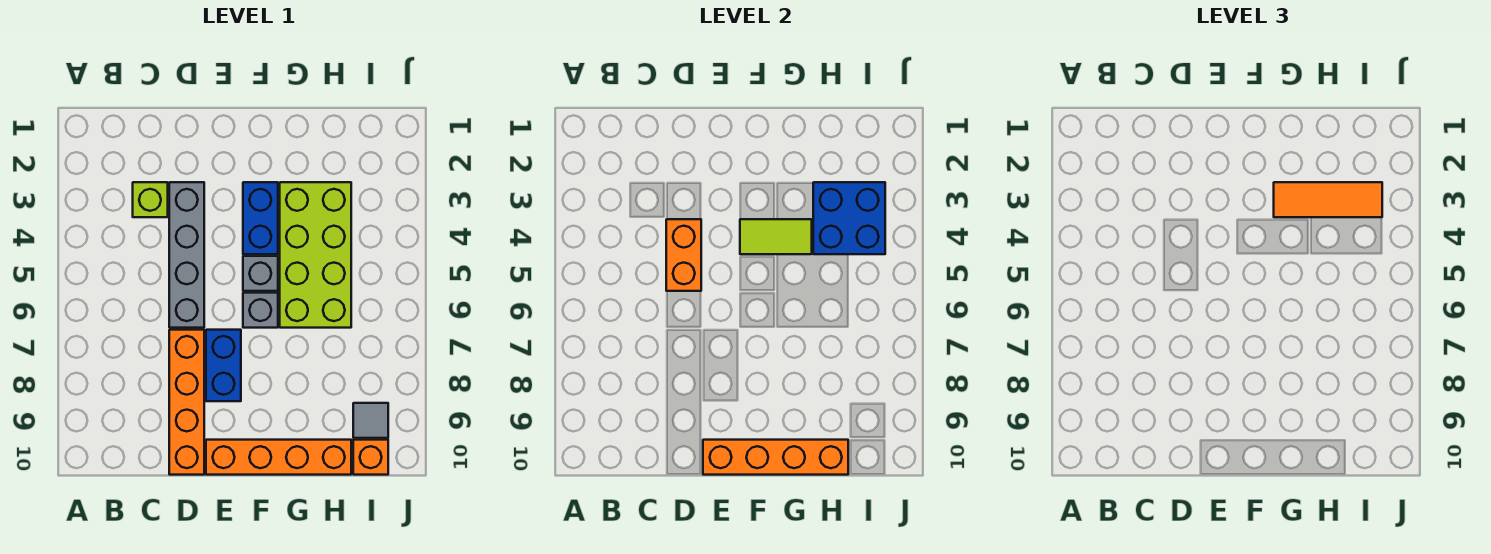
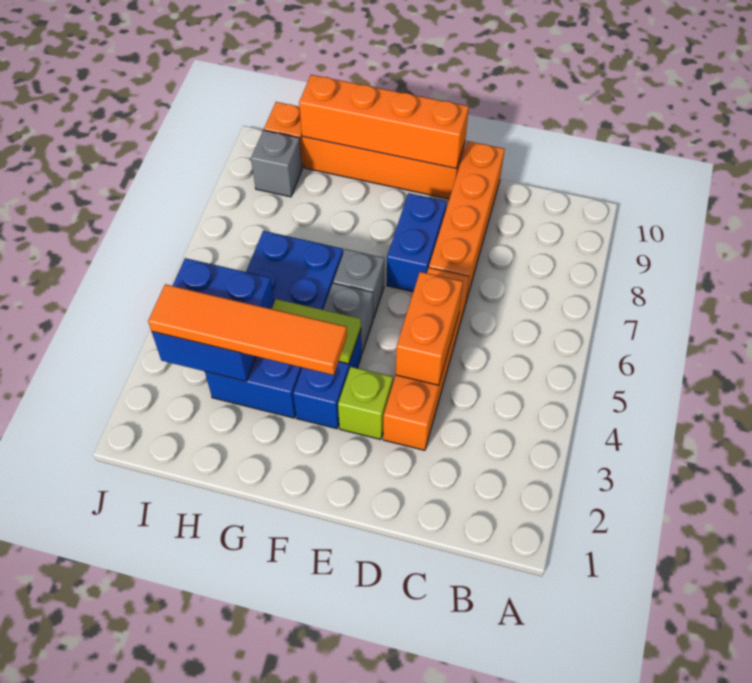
lime brick C3 level 1 -> lime brick E3 level 1
grey brick D3:D6 level 1 -> orange brick D3:D6 level 1
lime brick G3:H6 level 1 -> blue brick G3:H6 level 1
orange tile G3:I3 level 3 -> orange tile F3:I3 level 3
grey tile I9 level 1 -> grey brick I9 level 1

